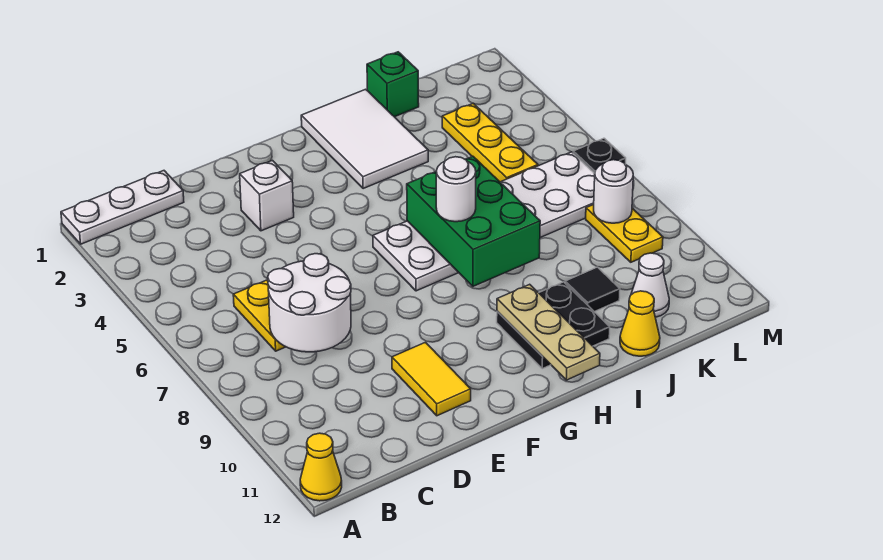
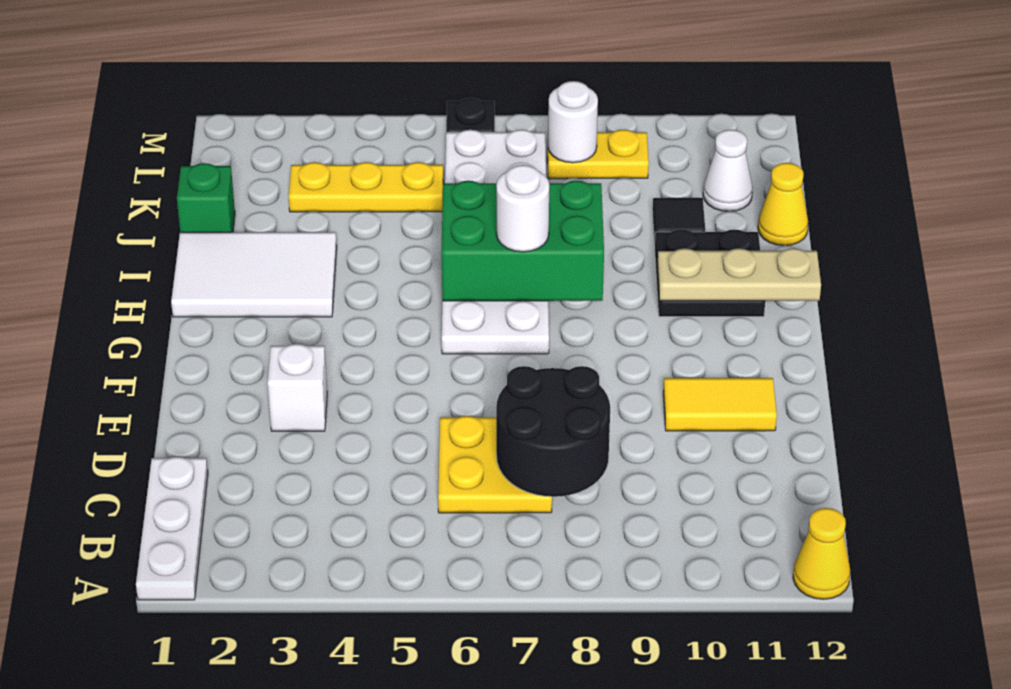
white round brick C7:D8 level 2 -> black round brick C7:D8 level 2

